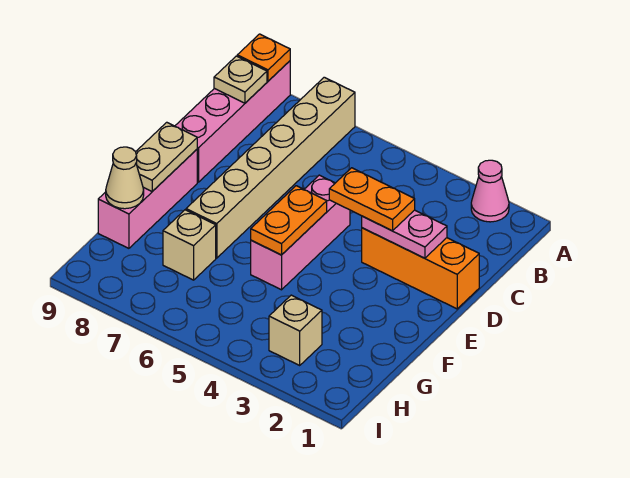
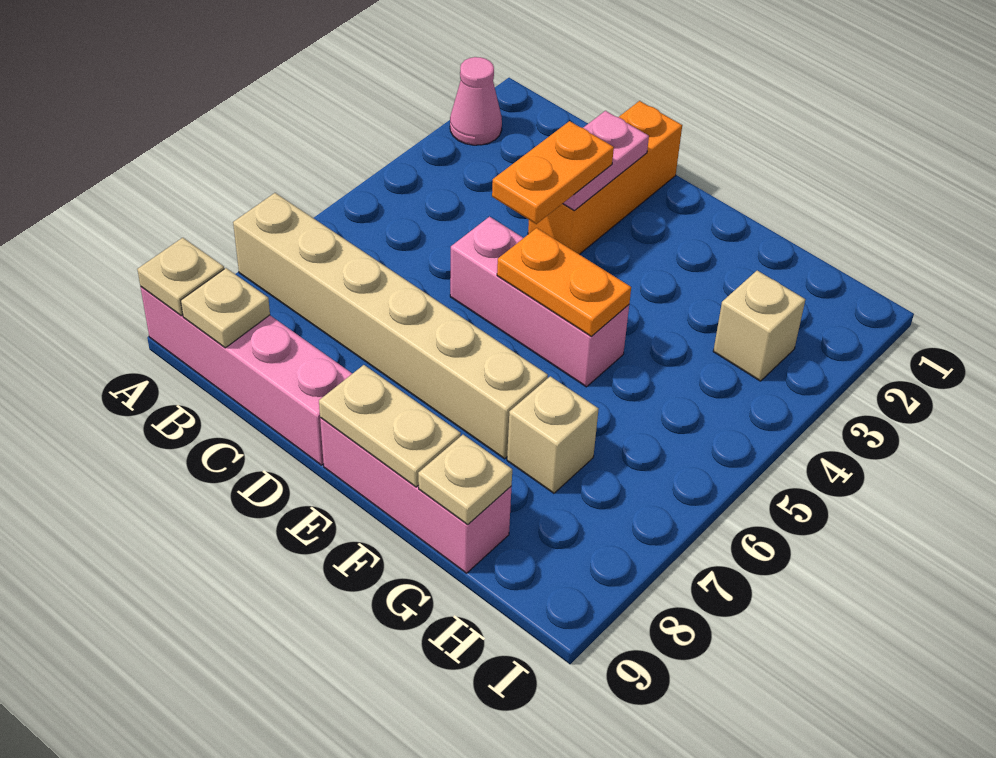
orange plate A9 level 2 -> tan plate A9 level 2
tan cone G9 level 2 -> tan plate G9 level 2

